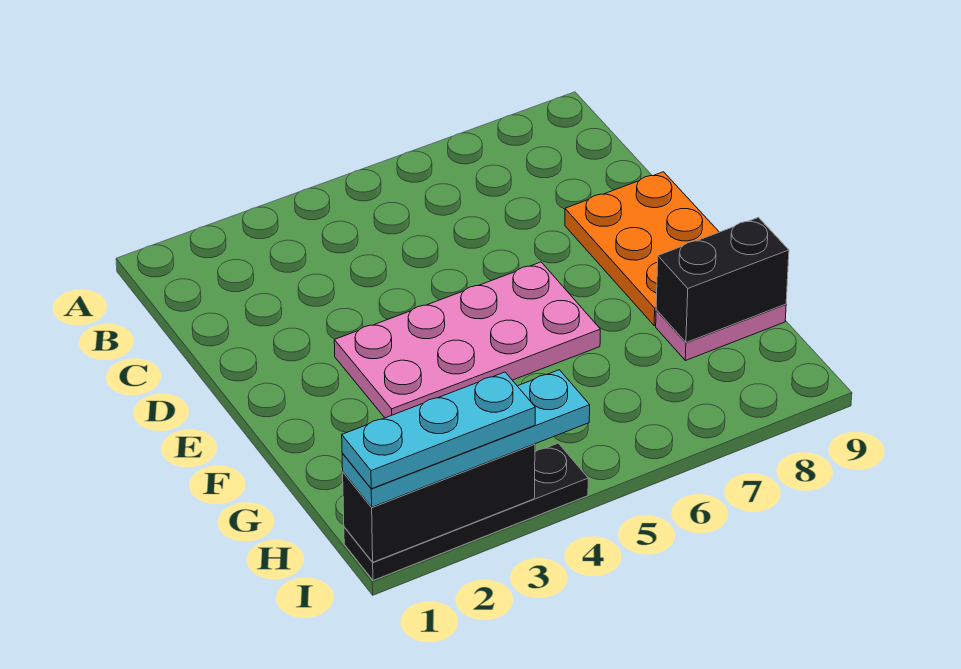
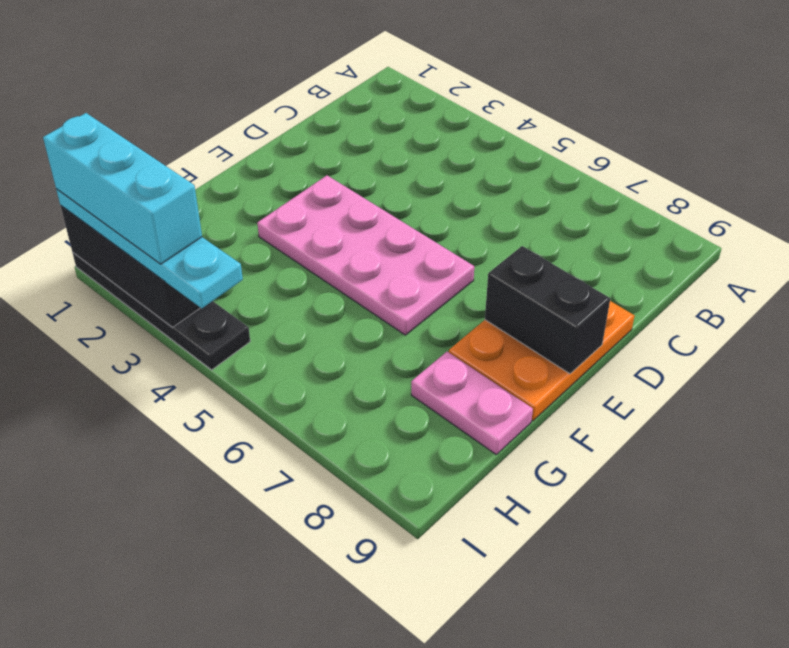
black brick G8:G9 level 2 -> black brick E8:E9 level 2
cyan plate I1:I3 level 4 -> cyan brick I1:I3 level 4

